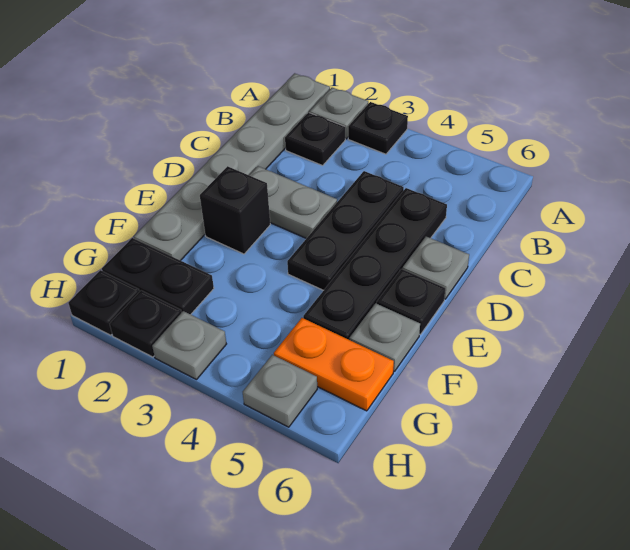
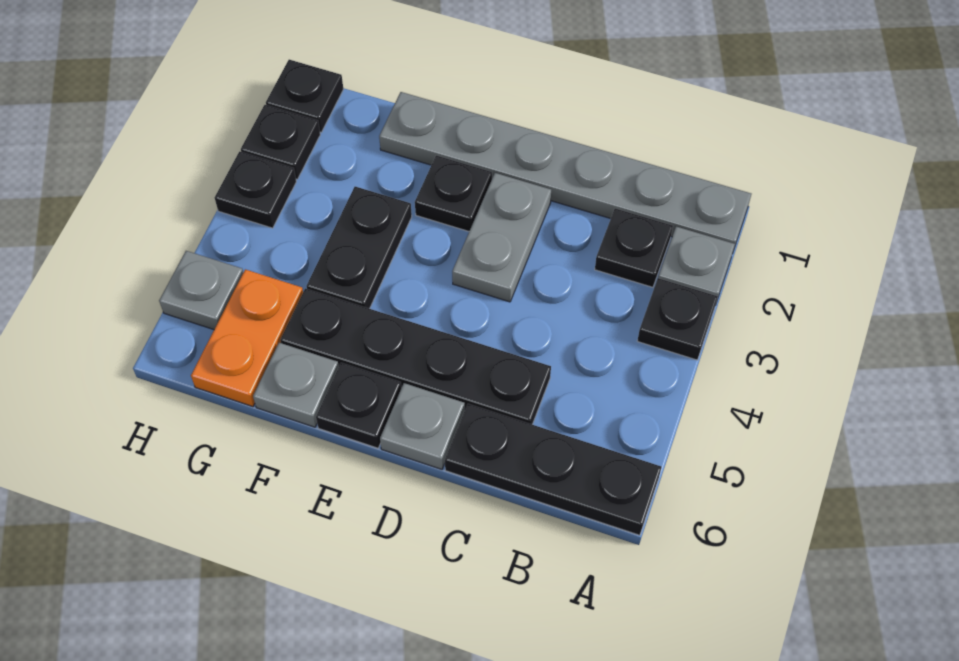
black plate C4:E4 level 1 -> black plate A6:C6 level 1
black brick E2 level 1 -> black plate E2 level 1
black plate G1:G2 level 1 -> black plate F3:F4 level 1
grey plate H3 level 1 -> black plate H3 level 1

